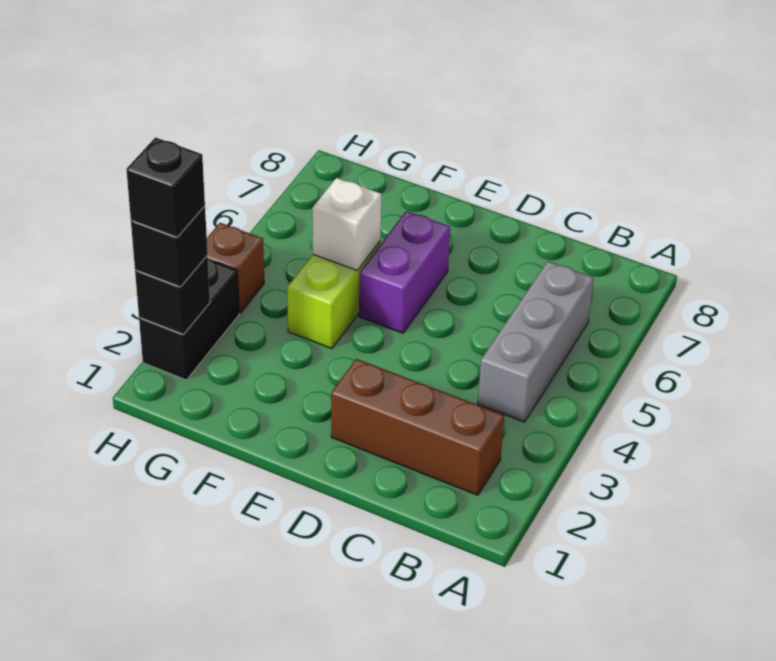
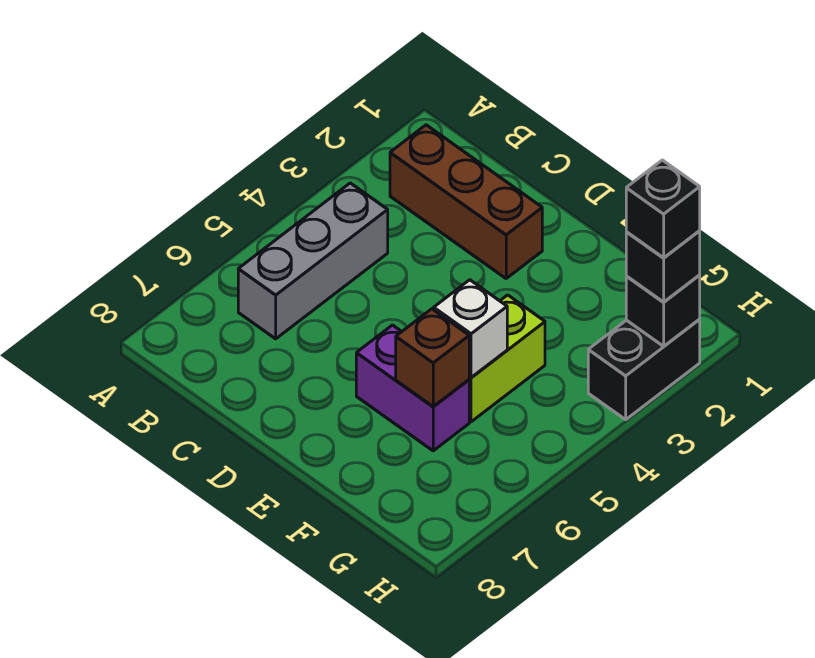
purple brick E5:E6 level 1 -> purple brick E6:F6 level 1
brown brick H4 level 1 -> brown brick F6 level 2

